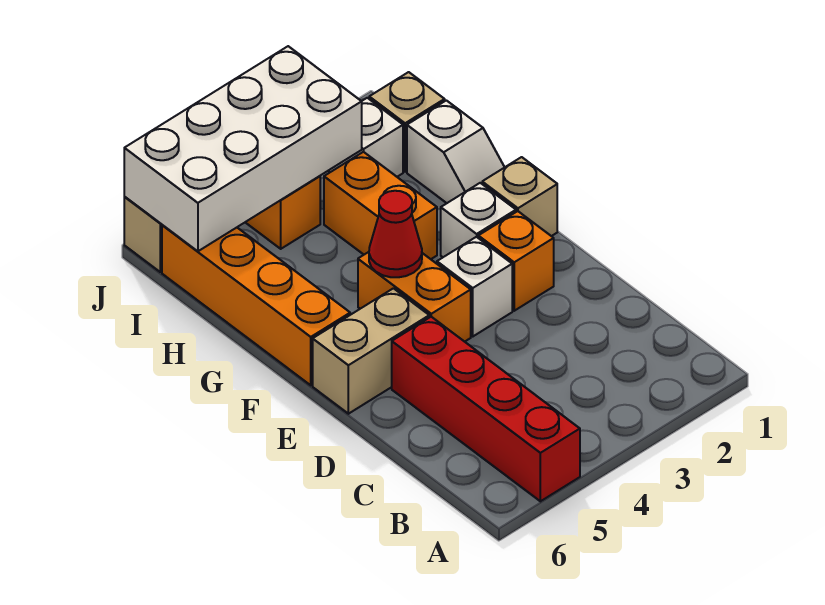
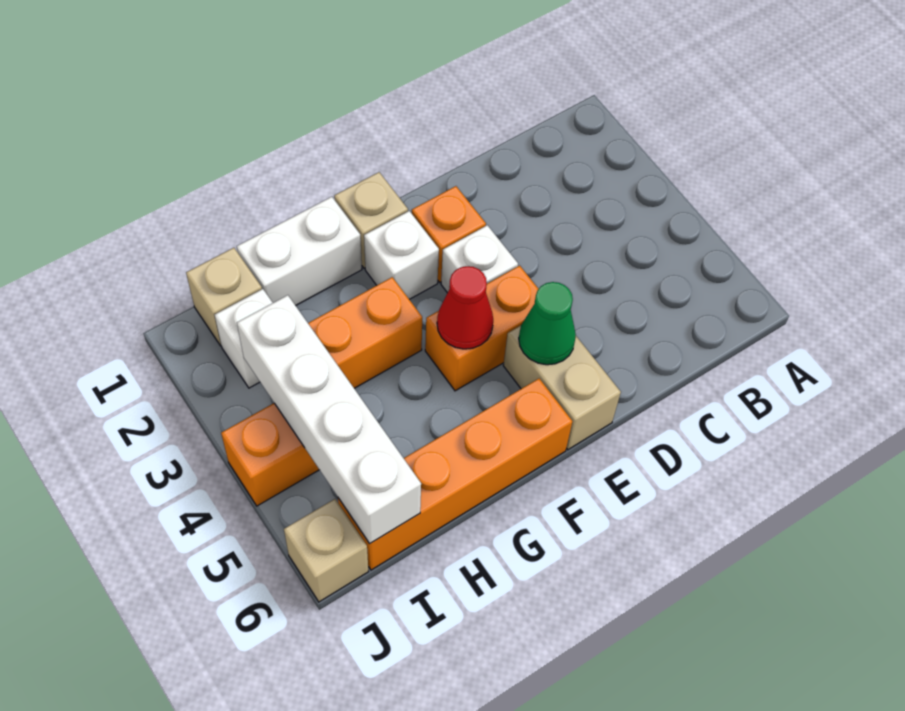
red brick A5:D5 level 1 -> none
none -> green cone E5 level 2
white slope G1:H1 level 1 top H -> white brick G1:H1 level 1
white brick I3:J6 level 2 -> white brick I3:I6 level 2

